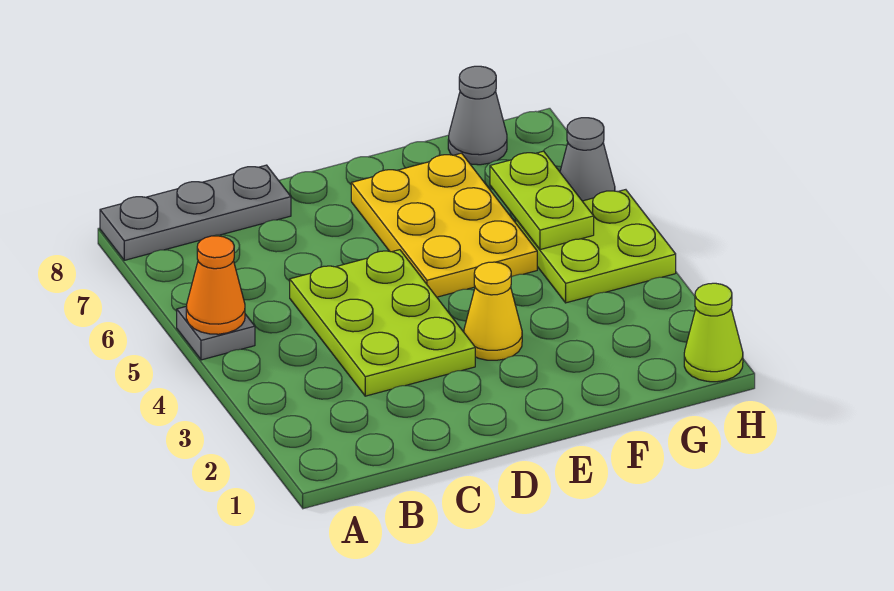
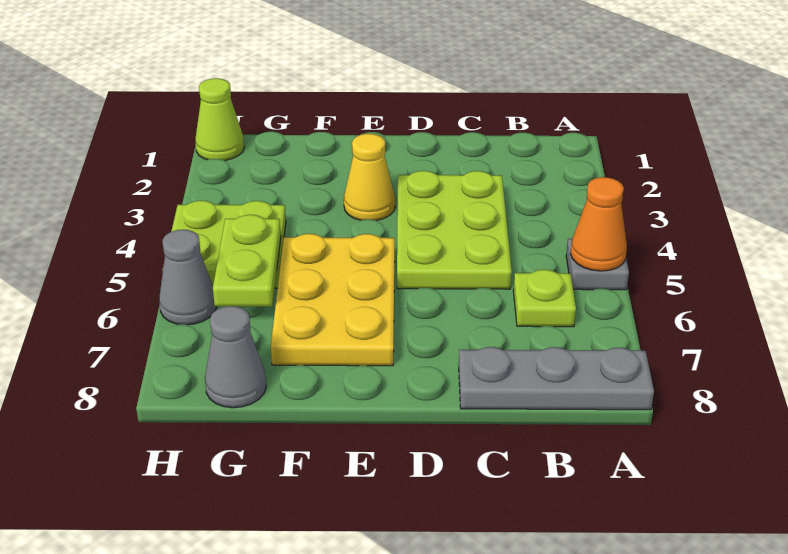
none -> lime plate B6 level 1

